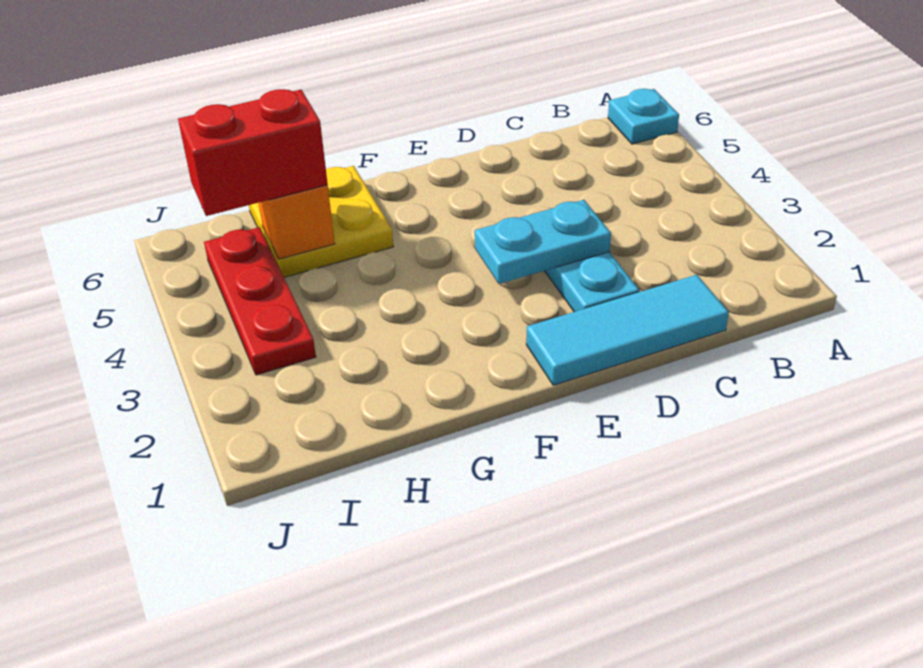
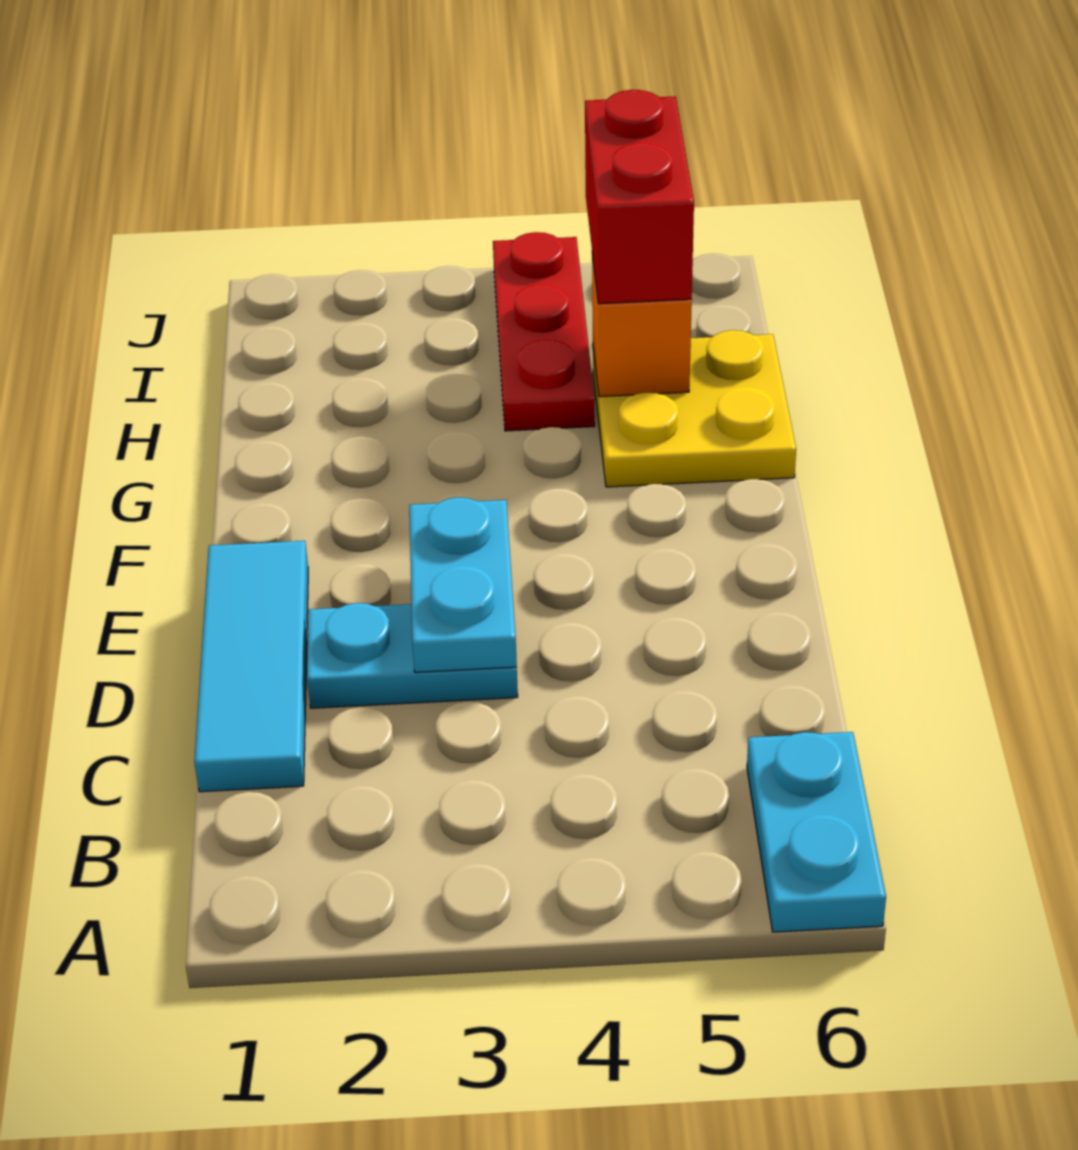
cyan plate A6 level 1 -> cyan plate A6:B6 level 1
red plate I3:I5 level 1 -> red plate H4:J4 level 1

